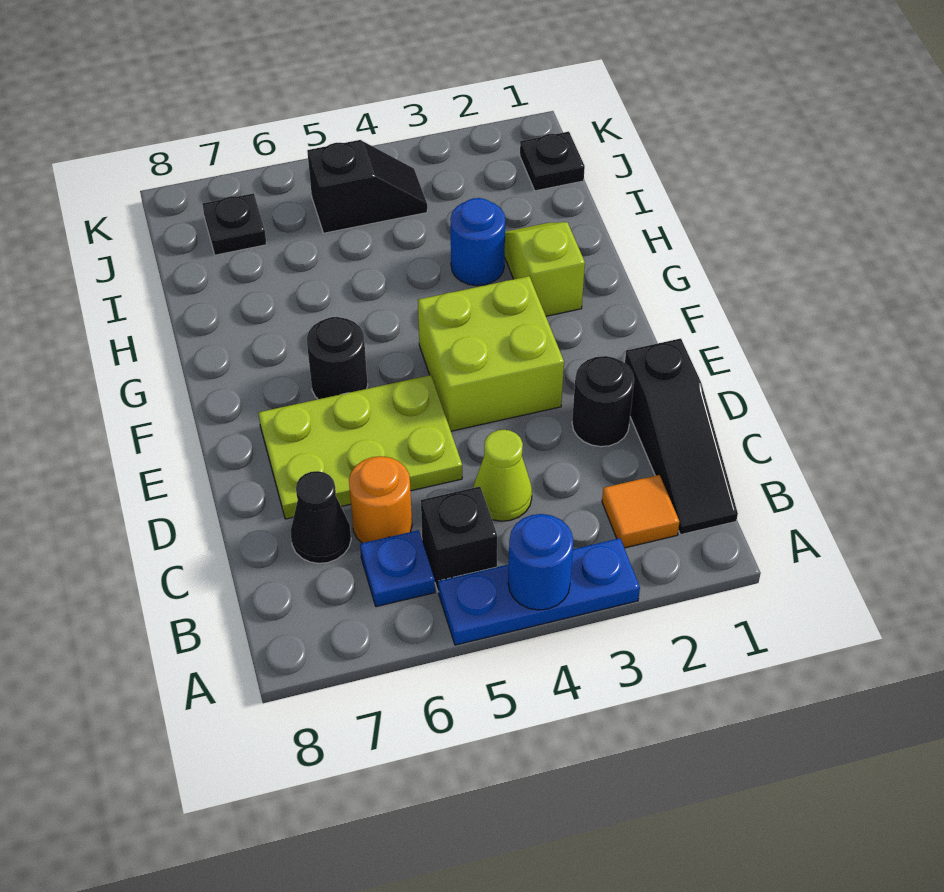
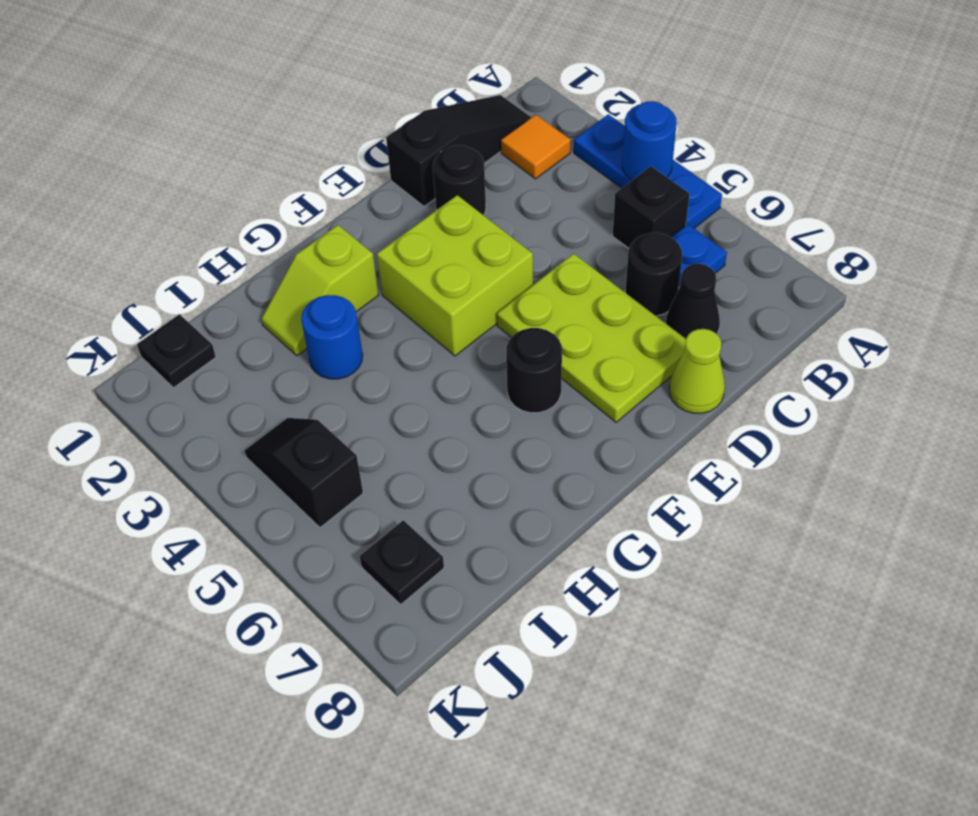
lime cone C4 level 1 -> lime cone D8 level 1
orange round brick C6 level 1 -> black round brick C6 level 1

